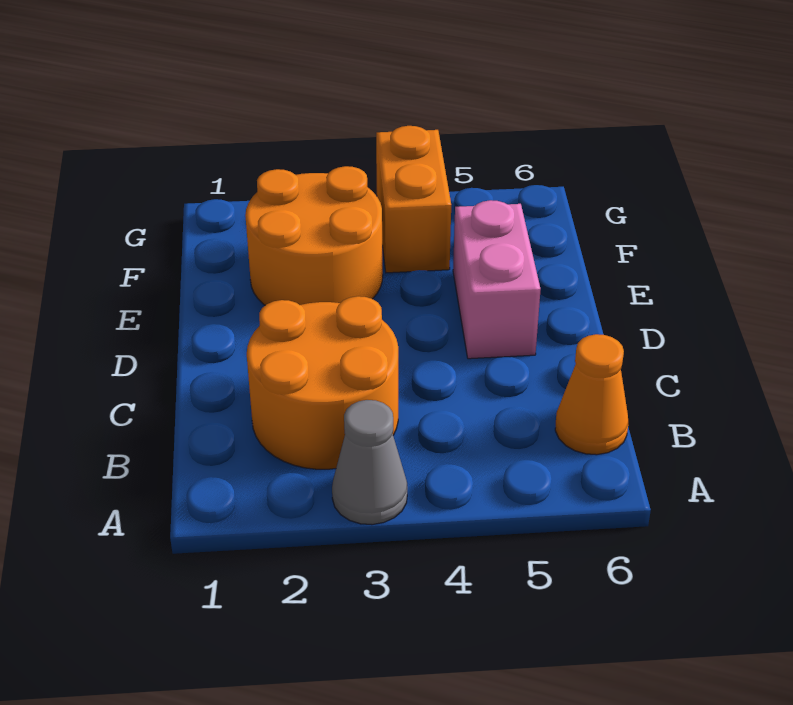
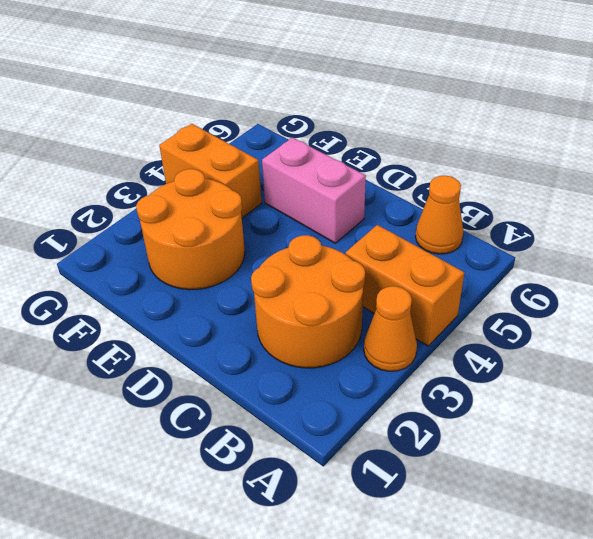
grey cone A3 level 1 -> orange cone A3 level 1
none -> orange brick A4:B4 level 1

